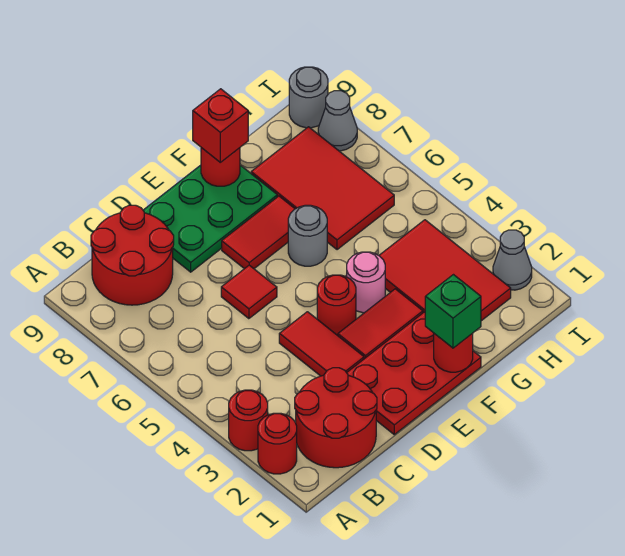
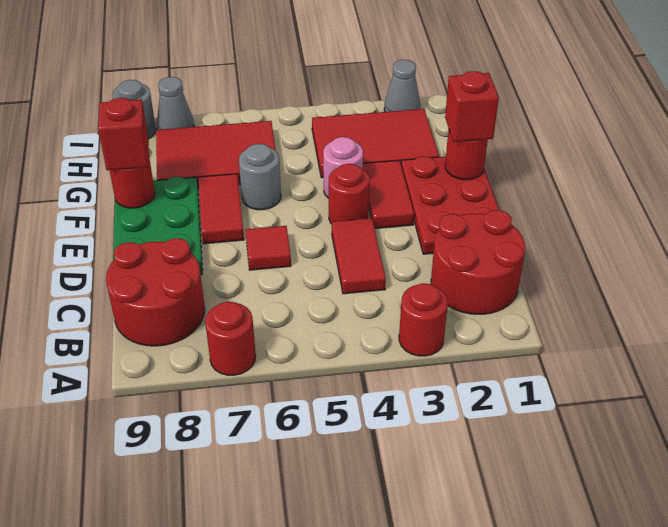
red round brick A2 level 1 -> red round brick A7 level 1
red tile D3:D4 level 1 -> red tile C4:D4 level 1
green brick F1 level 3 -> red brick F1 level 3

